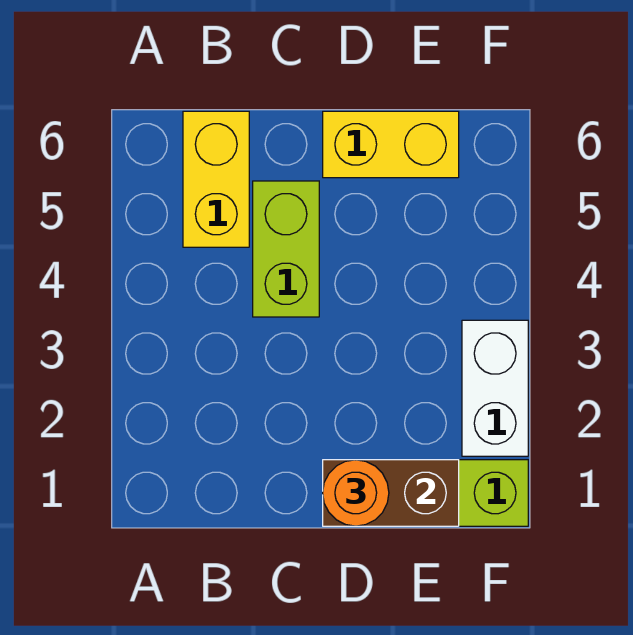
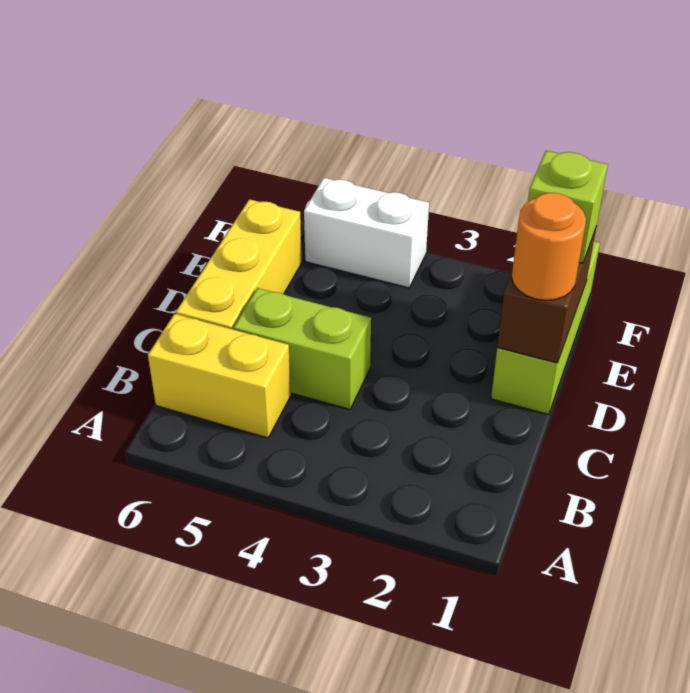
yellow brick D6:E6 level 1 -> yellow brick C6:E6 level 1
none -> lime brick E1 level 3
white brick F2:F3 level 1 -> white brick F4:F5 level 1

